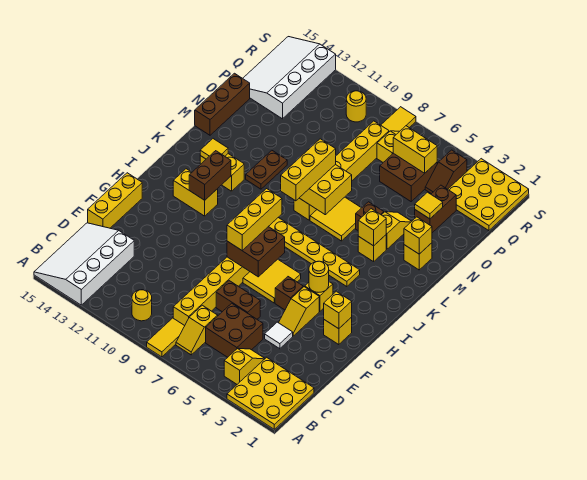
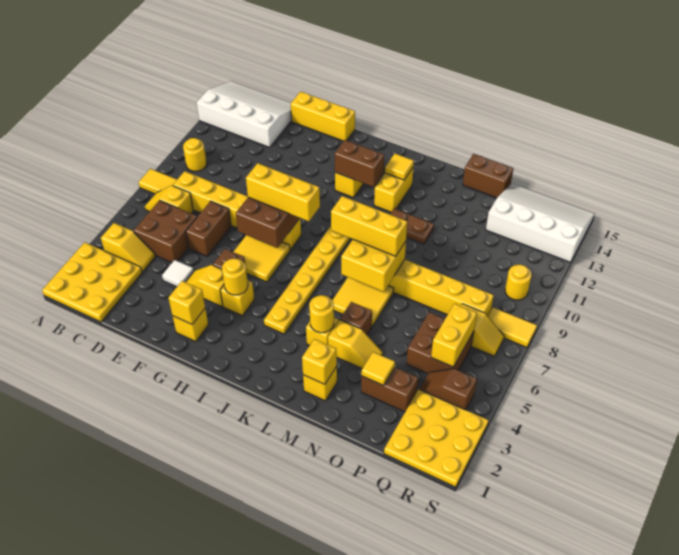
yellow brick L4 level 2 -> yellow round brick L4 level 2
brown brick M15:O15 level 1 -> brown brick N15:O15 level 1

